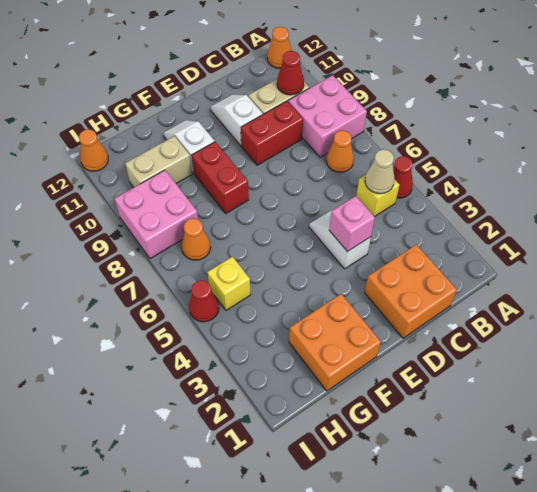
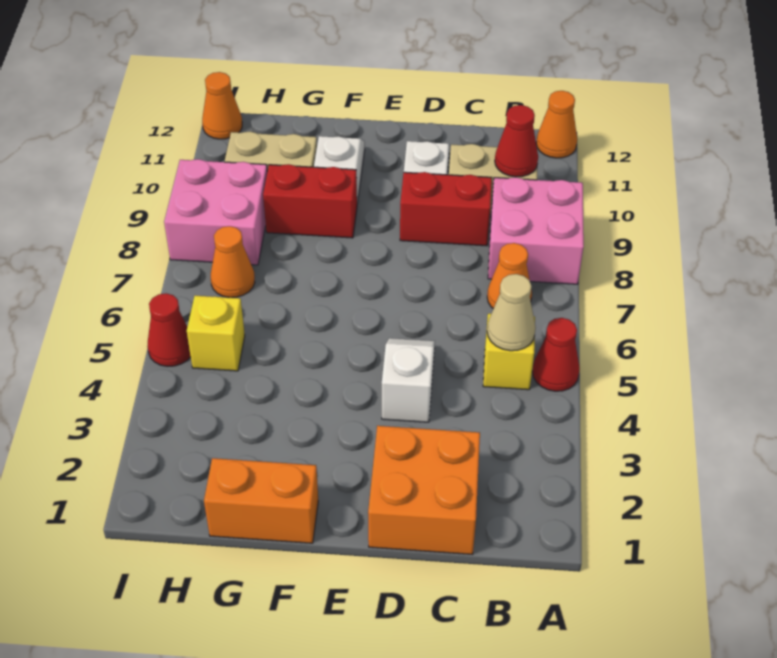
pink brick D4 level 2 -> none
orange brick F1:G2 level 1 -> orange brick F1:G1 level 1
red brick F8:F9 level 1 -> red brick F9:G9 level 1

